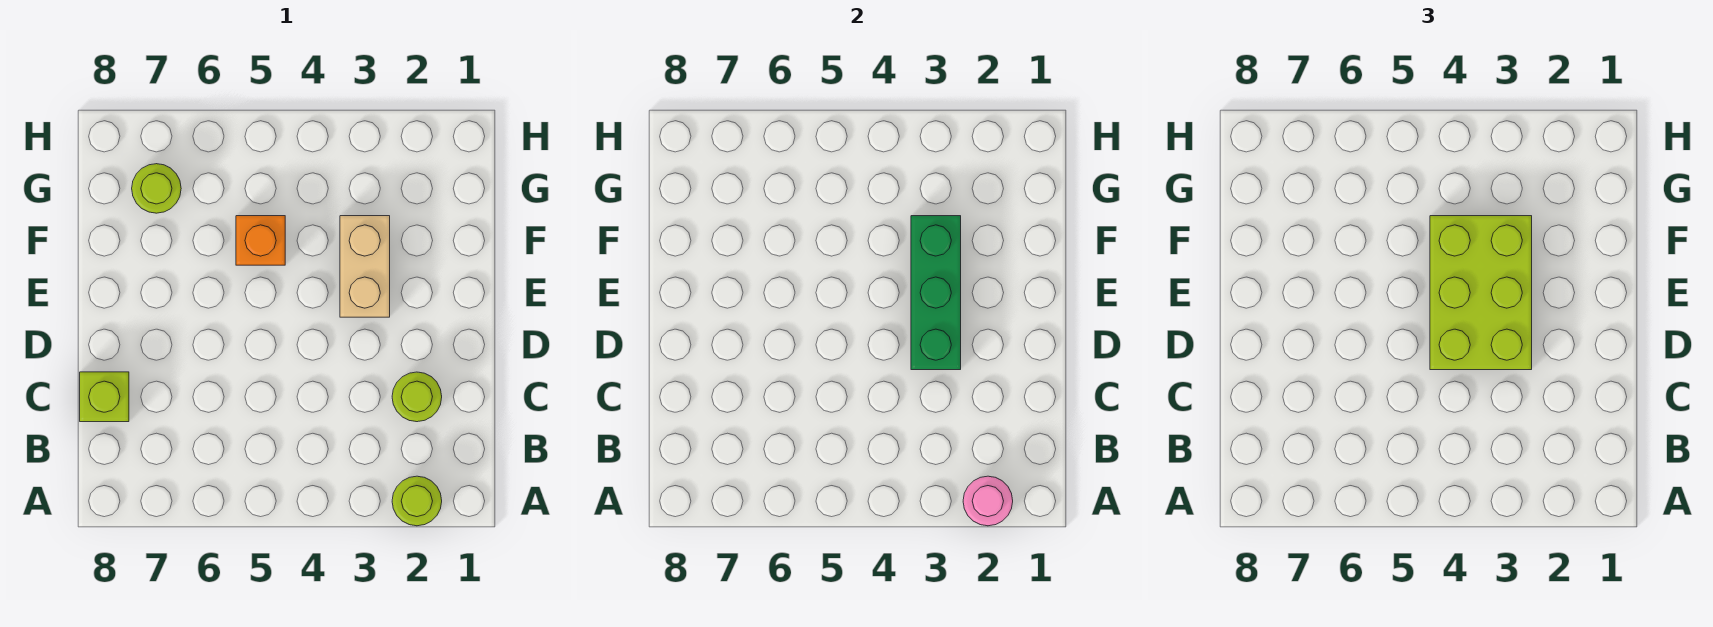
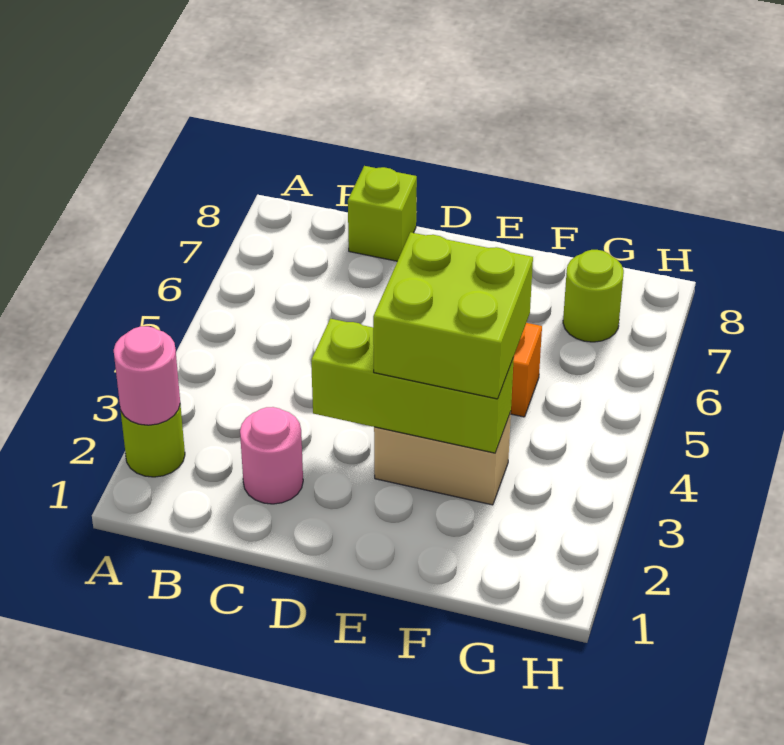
lime round brick C2 level 1 -> pink round brick C2 level 1
green brick D3:F3 level 2 -> lime brick D3:F3 level 2
lime brick D3:F4 level 3 -> lime brick E3:F4 level 3

